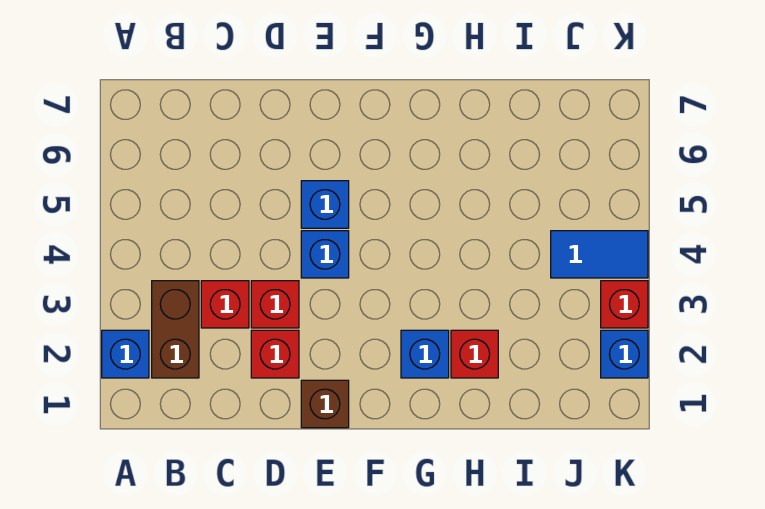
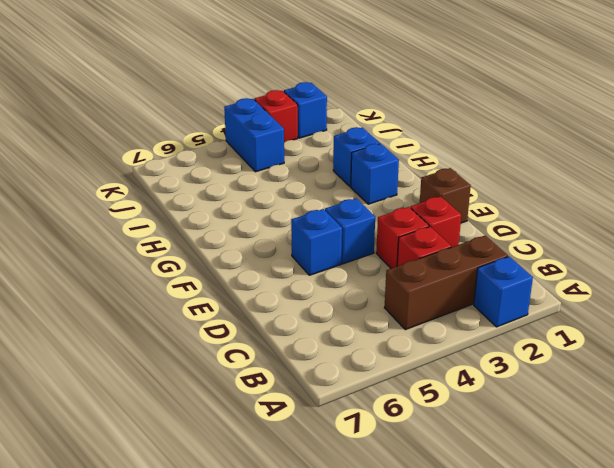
brown brick B2:B3 level 1 -> brown brick B2:B4 level 1
red brick H2 level 1 -> blue brick H2 level 1
blue tile J4:K4 level 1 -> blue brick J4:K4 level 1

